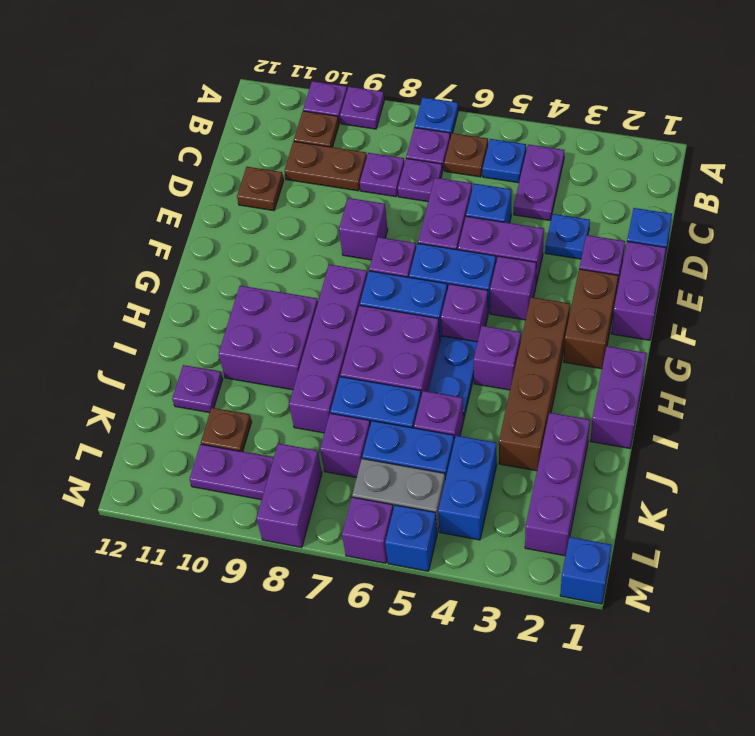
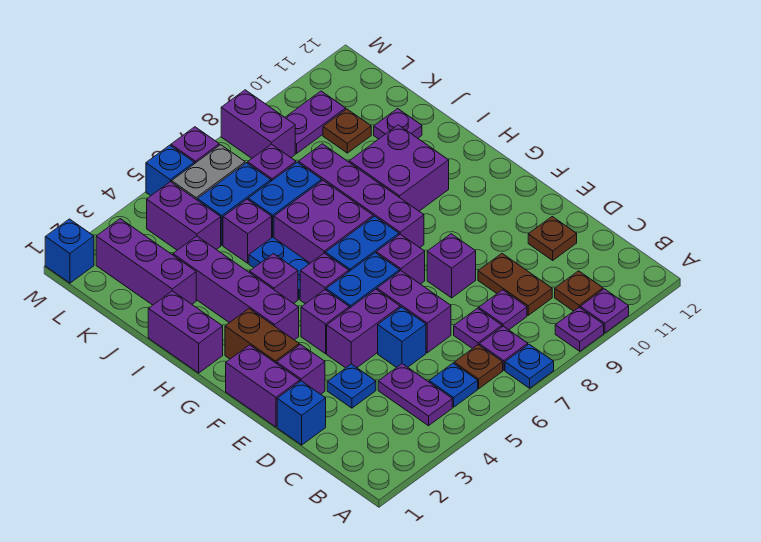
brown plate C9:C10 level 1 -> brown plate C9:D9 level 1
brown brick G3:J3 level 1 -> purple brick G3:J3 level 1
blue brick K4:L4 level 1 -> purple brick K4:L4 level 1

